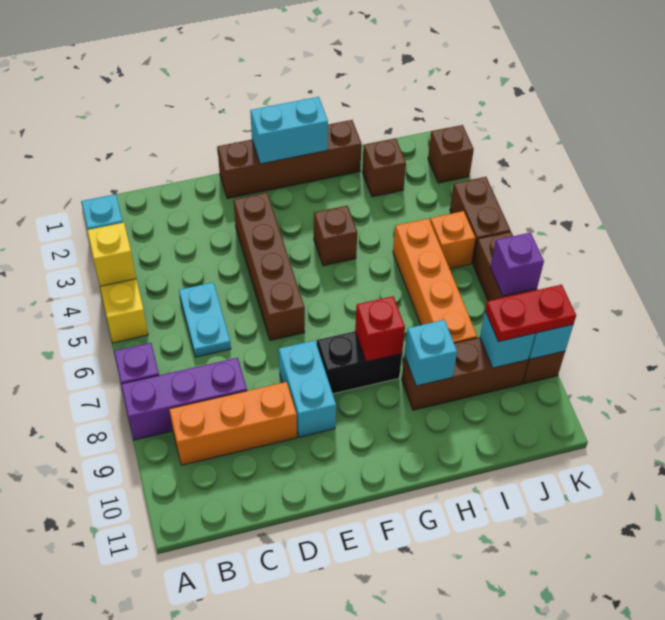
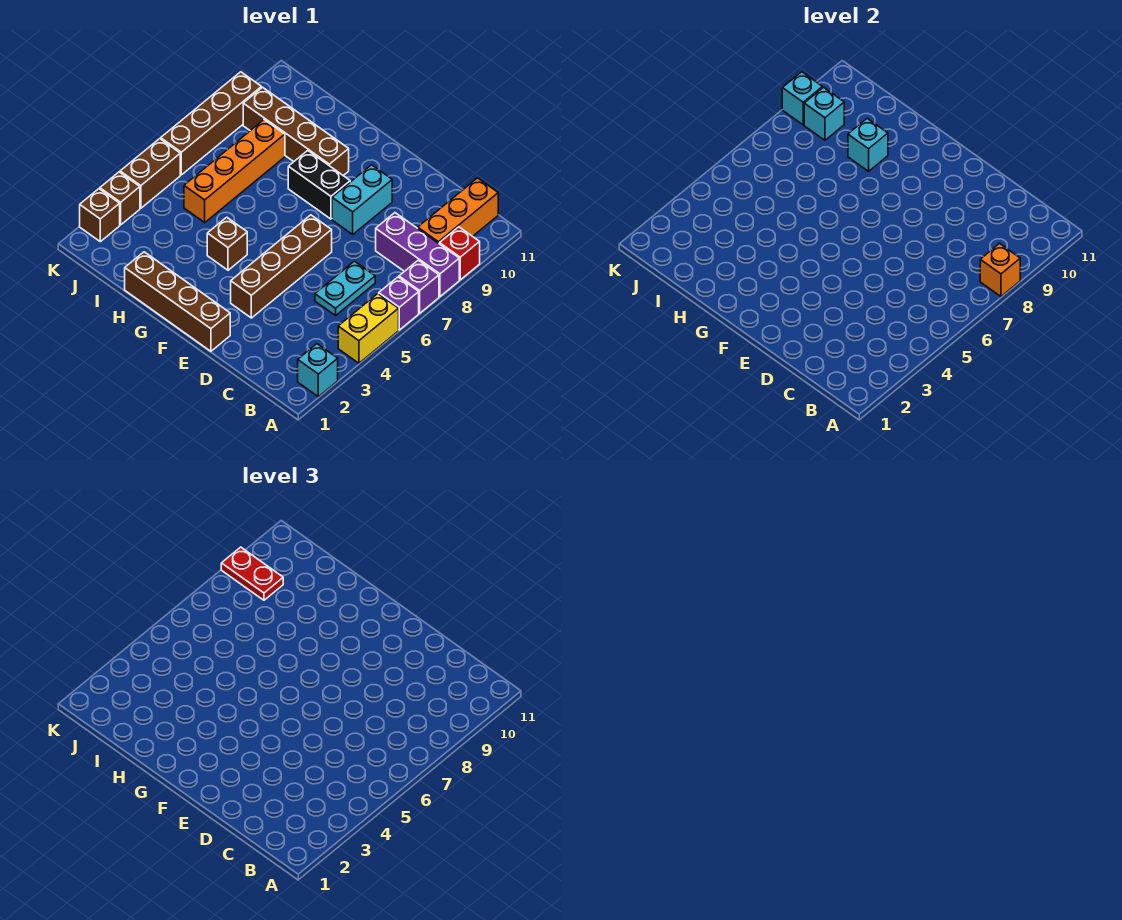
yellow brick A4 level 2 -> none
orange brick B9:D9 level 1 -> orange brick B9:B11 level 1
cyan brick F1:G1 level 2 -> none
red brick G8 level 2 -> red brick A9 level 1
brown brick H9:J9 level 1 -> brown brick G9:J9 level 1
brown brick I2 level 1 -> brown brick K3 level 1
orange brick J5 level 1 -> orange brick A8 level 2
purple brick K7 level 2 -> purple brick A6 level 1

